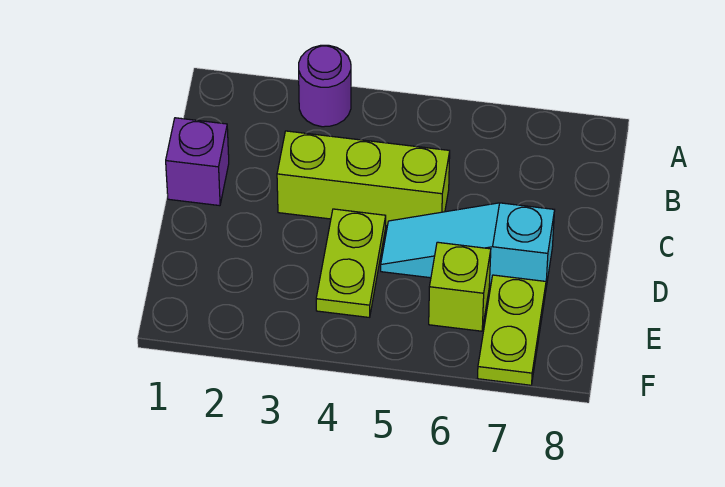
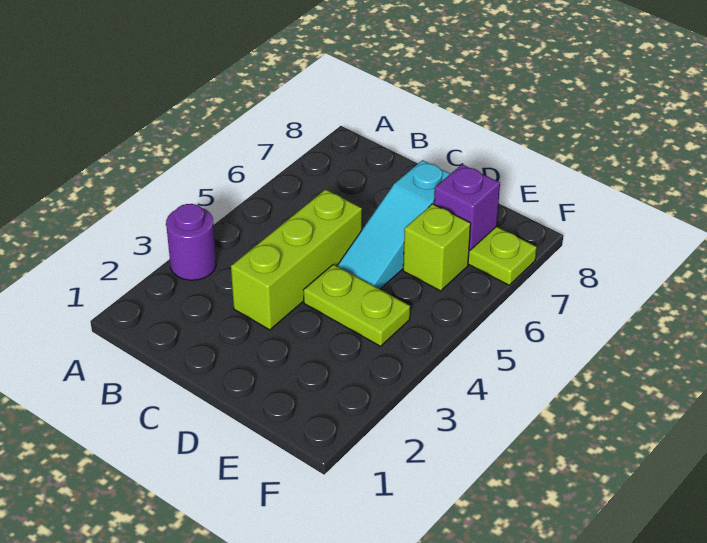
purple brick C1 level 1 -> purple brick E7 level 2

